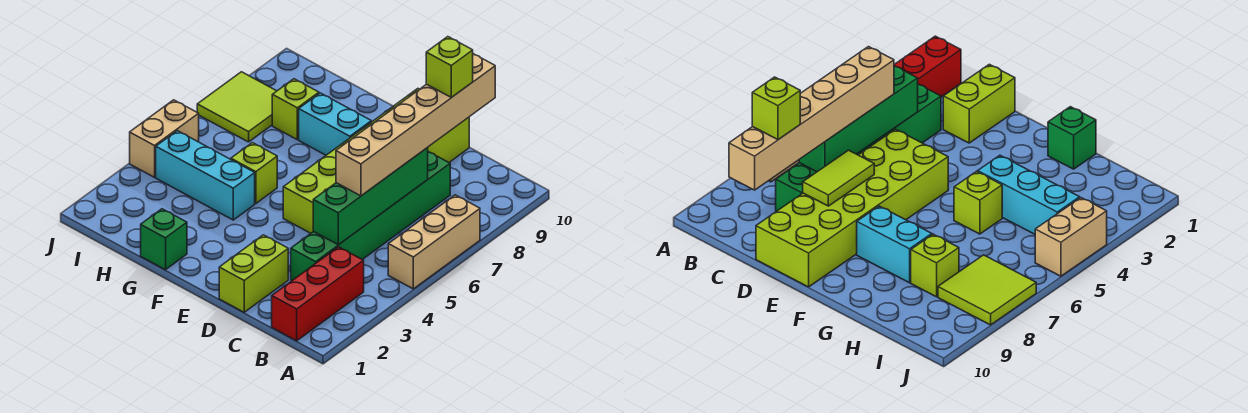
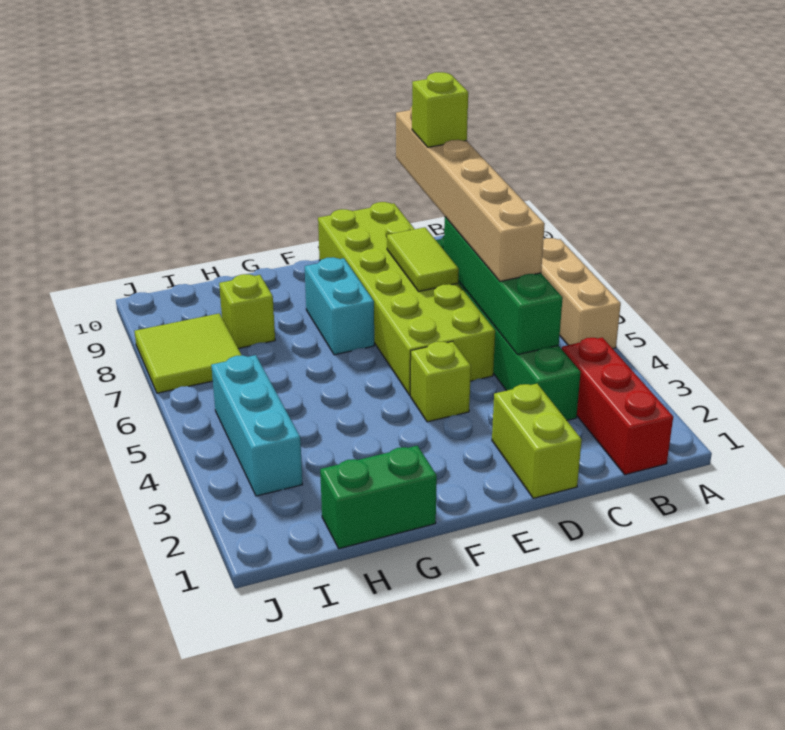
cyan brick F8:G8 level 1 -> cyan brick F7:F8 level 1
green brick G1 level 1 -> green brick G1:H1 level 1
cyan brick G4:I4 level 1 -> cyan brick I3:I5 level 1
lime brick G5 level 1 -> lime brick E4 level 1
tan brick J4:J5 level 1 -> none

